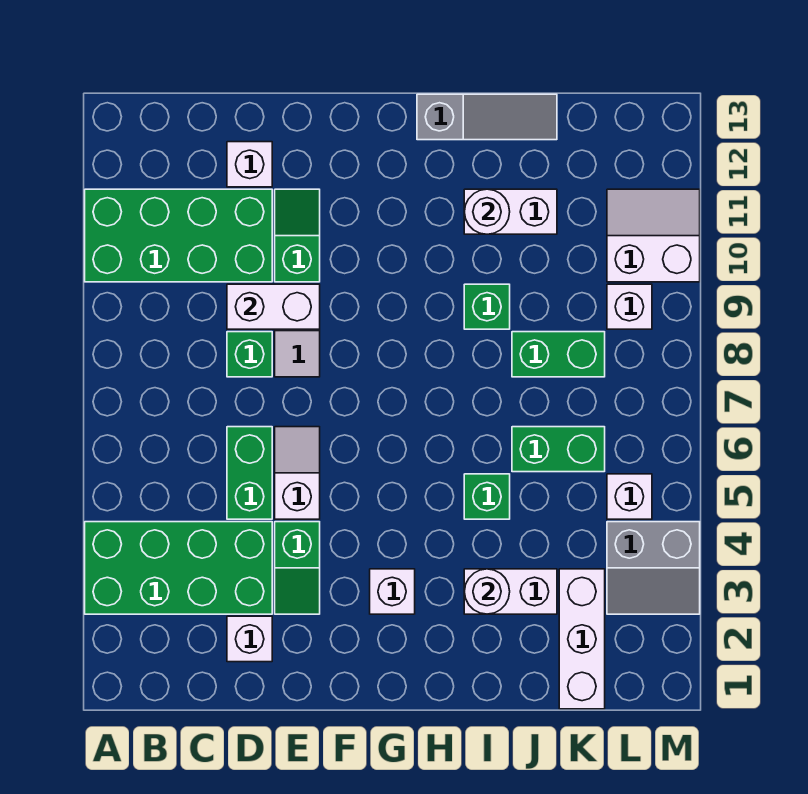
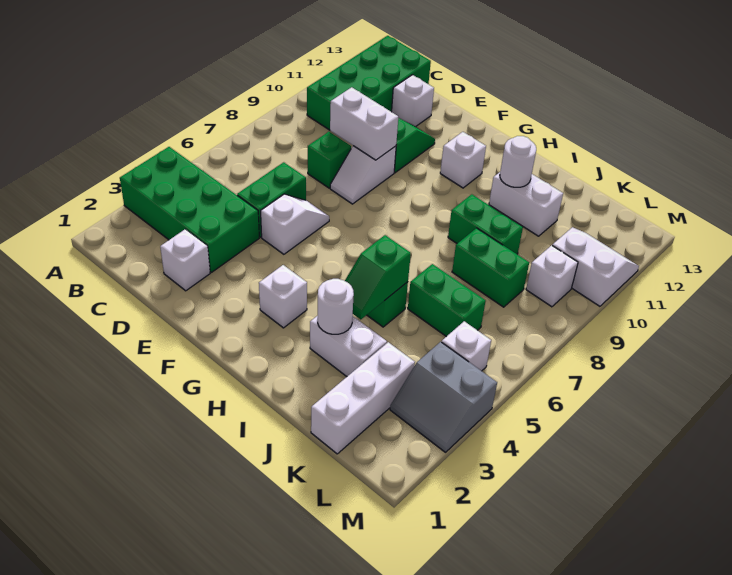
green brick A10:D11 level 1 -> green brick B10:C13 level 1
green slope E3:E4 level 1 top 4 -> green slope I4:I5 level 2 top 5
none -> white brick G11 level 1
grey slope H13:J13 level 1 top H -> none
green brick I9 level 1 -> green brick I9:J9 level 1

